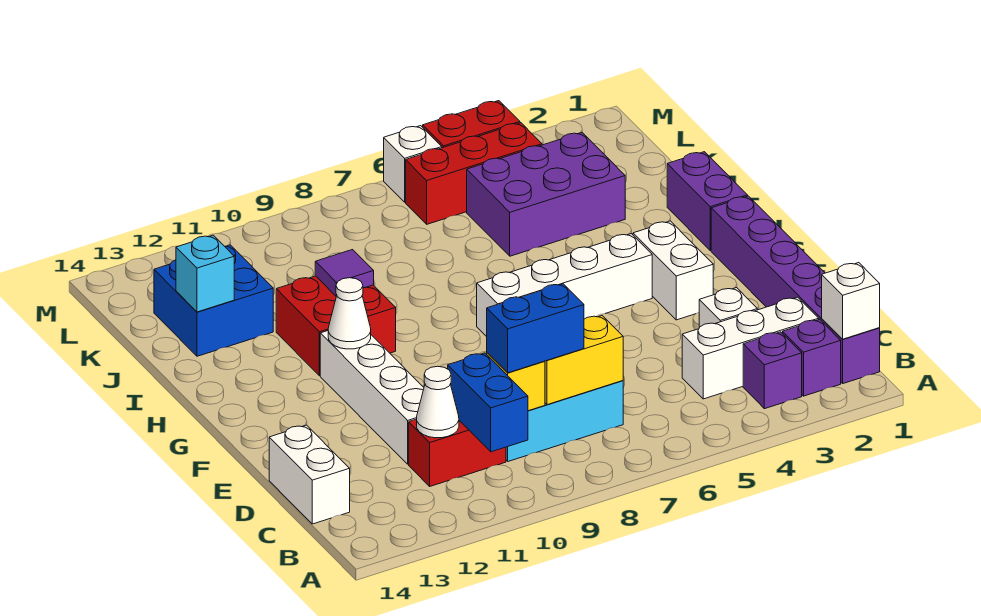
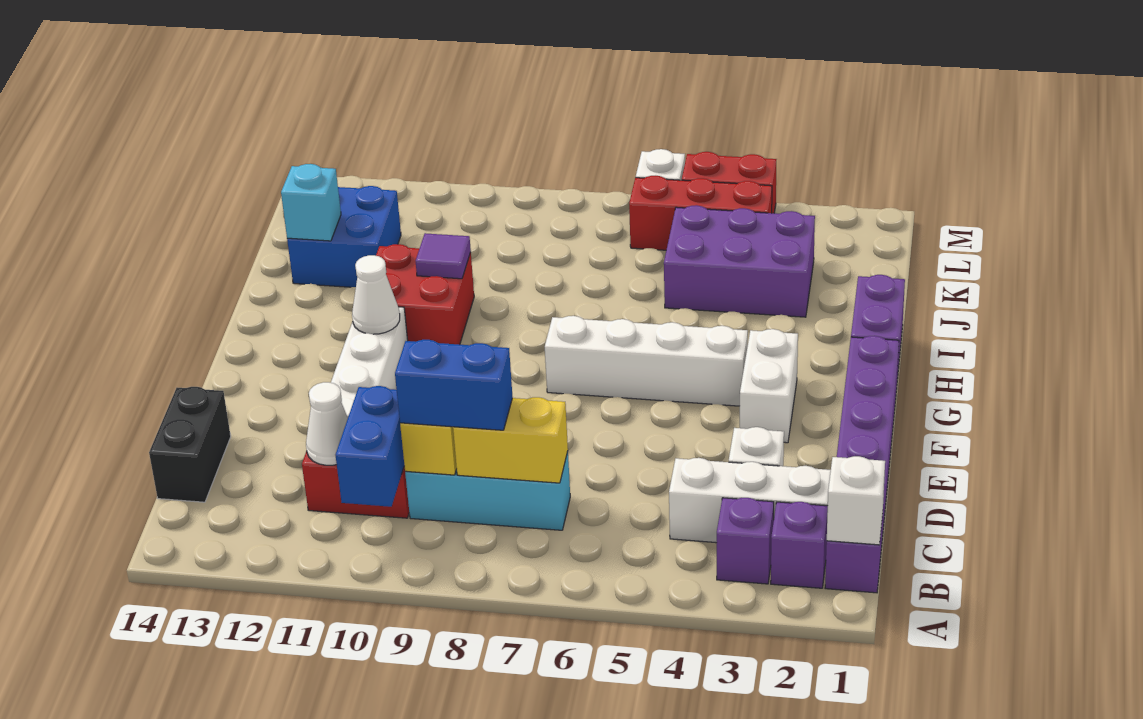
white brick C14:D14 level 1 -> black brick C14:D14 level 1

